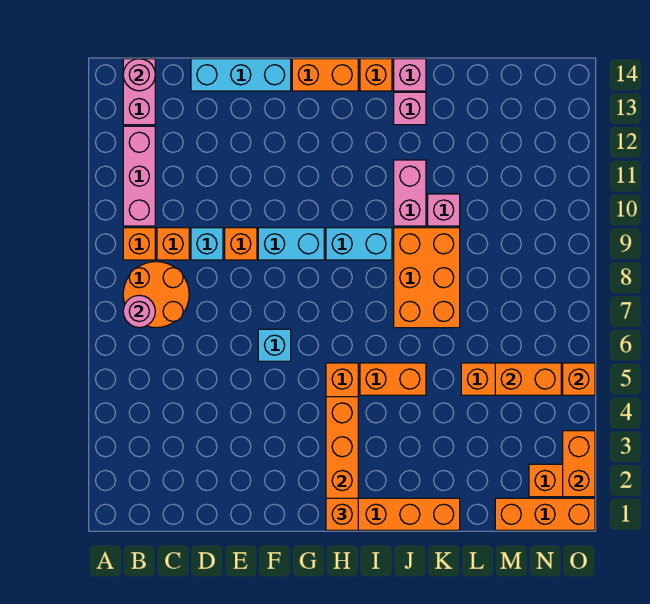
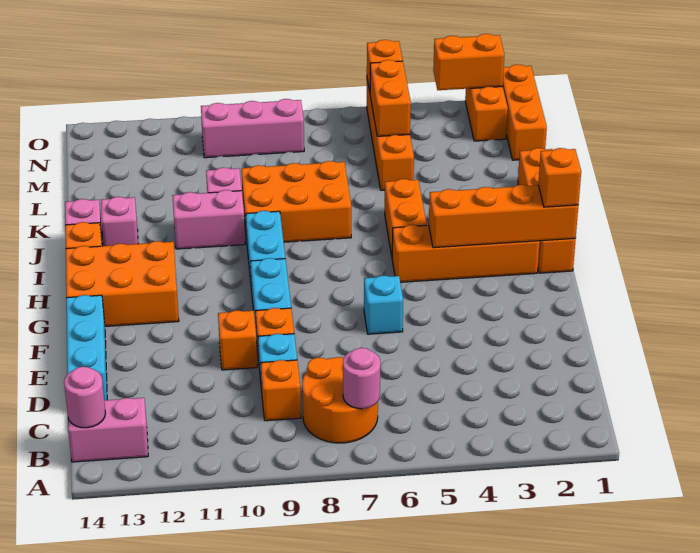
orange brick B9 level 1 -> orange brick E10 level 1
pink brick B10:B12 level 1 -> pink brick N8:N10 level 1
orange brick G14:H14 level 1 -> orange brick G12:H14 level 1

